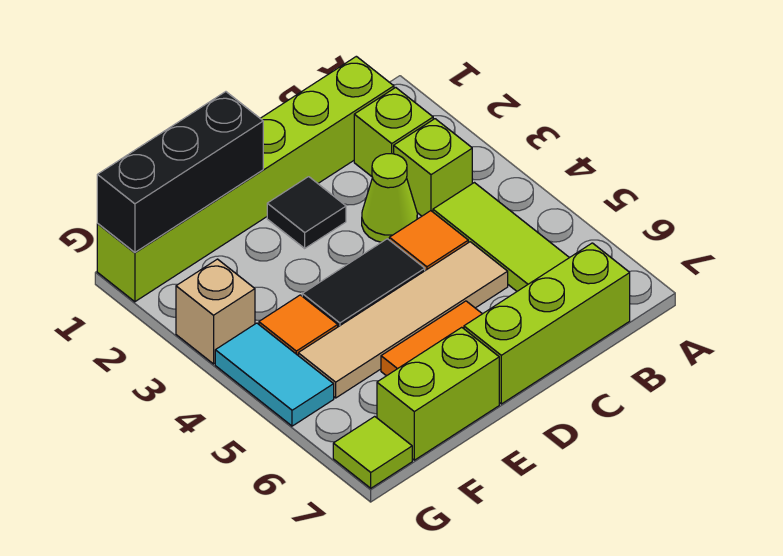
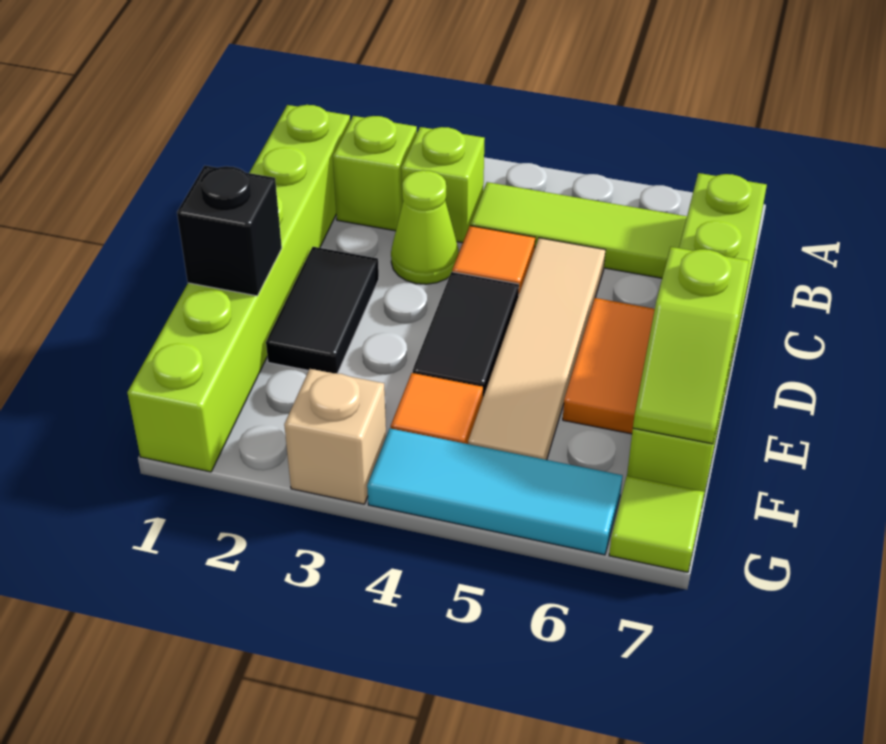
black tile D2 level 1 -> black tile D2:E2 level 1
black brick E1:G1 level 2 -> black brick E1 level 2
none -> lime slope E7:F7 level 2 top E
cyan tile G4:G5 level 1 -> cyan tile G4:G6 level 1

